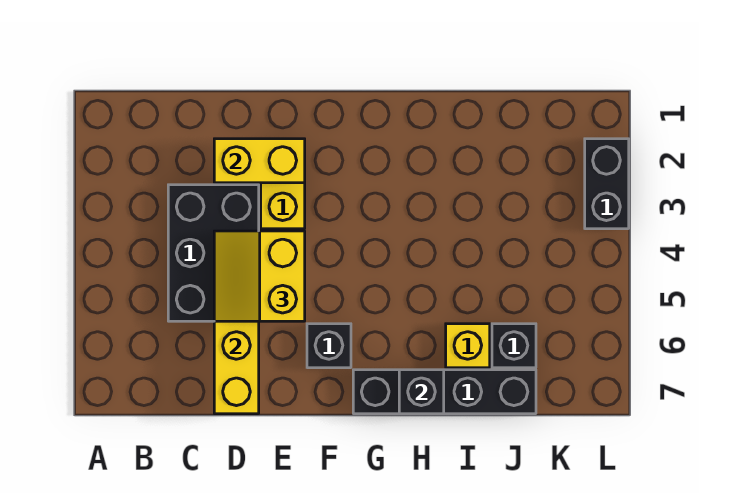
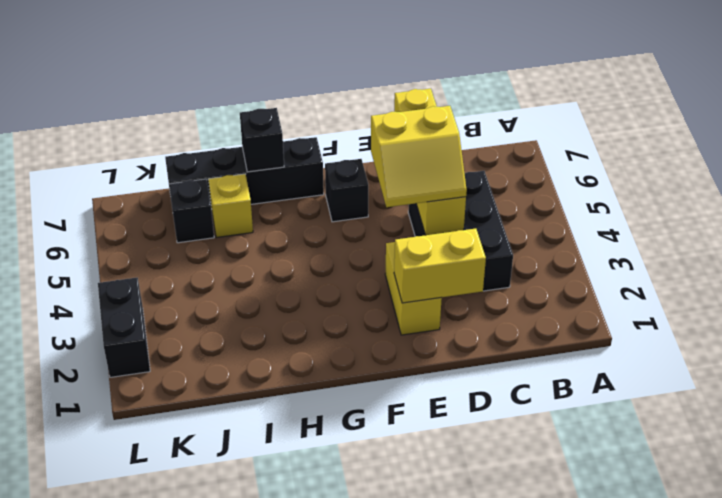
yellow slope D4:E5 level 3 top E -> yellow slope D4:E5 level 3 top 5

